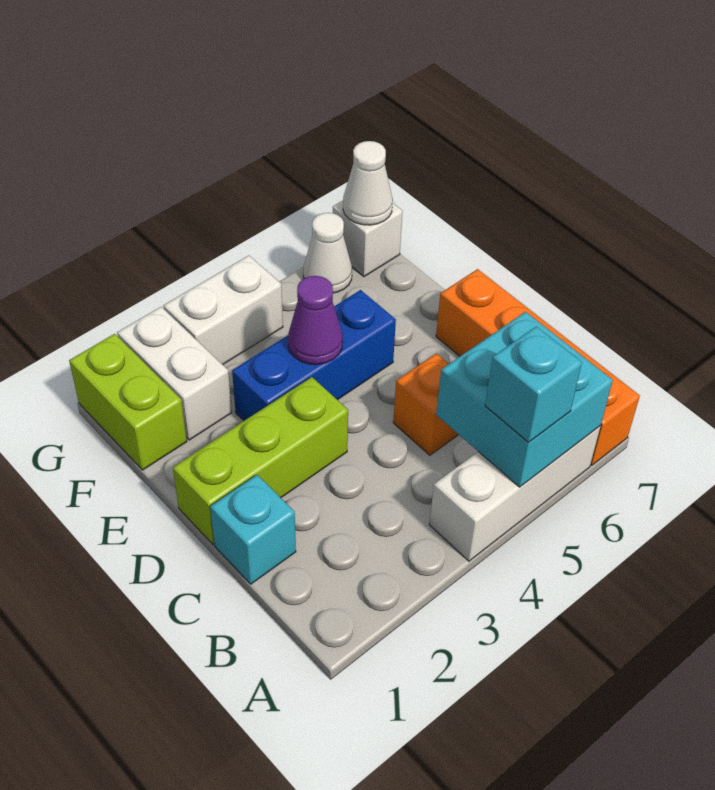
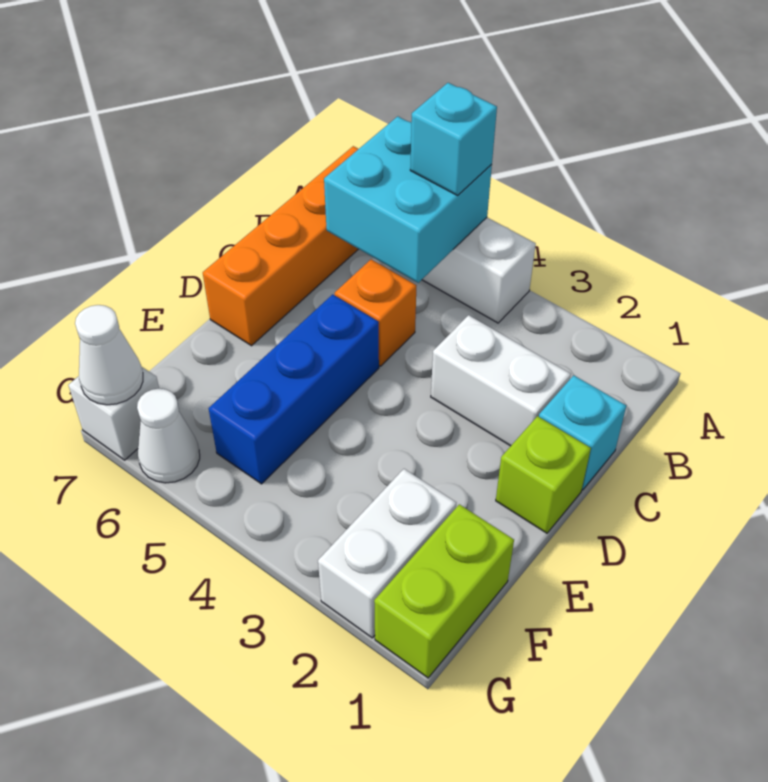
lime brick D1:D3 level 1 -> lime brick D1 level 1
blue brick E3:E5 level 1 -> blue brick D5:F5 level 1
purple cone E4 level 2 -> none
white brick G3:G4 level 1 -> white brick C2:C3 level 1

